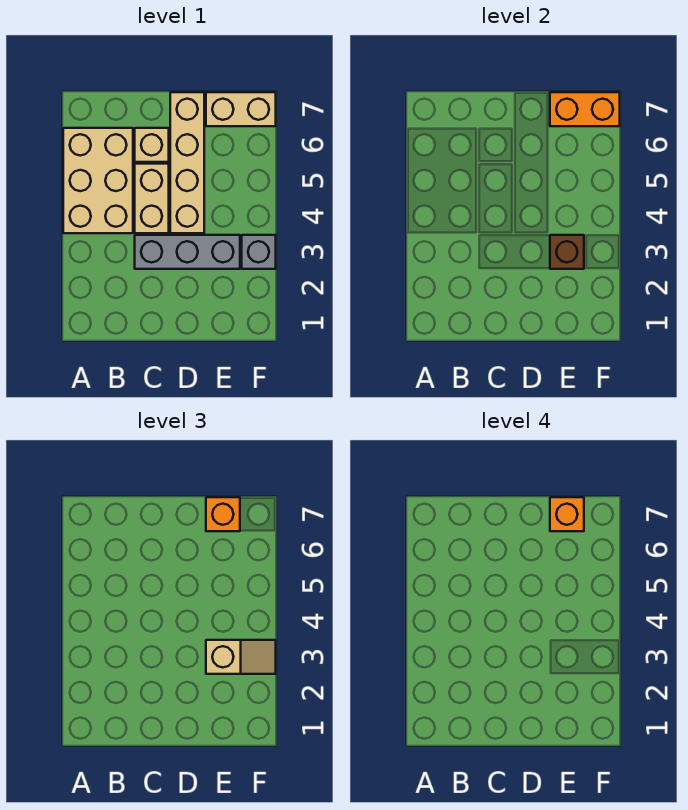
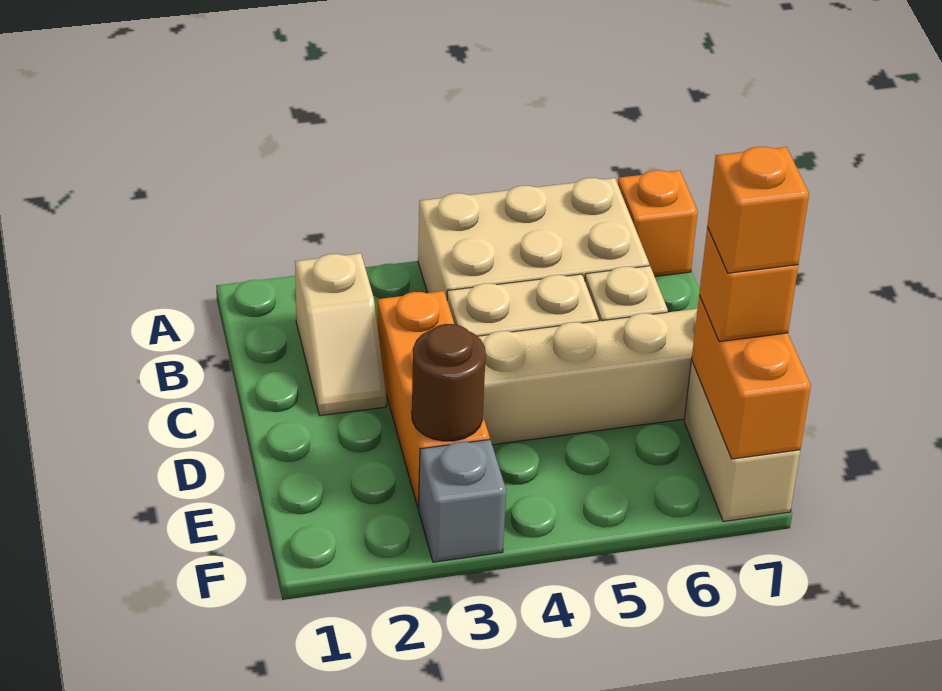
none -> orange brick A7 level 1
grey brick C3:E3 level 1 -> orange brick C3:E3 level 1
brown brick E3 level 2 -> brown round brick E3 level 2
tan slope E3:F3 level 3 top E -> tan slope B2:C2 level 1 top B

